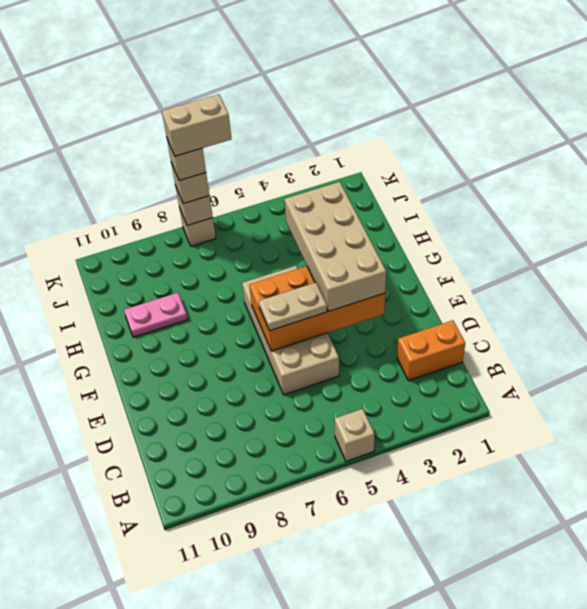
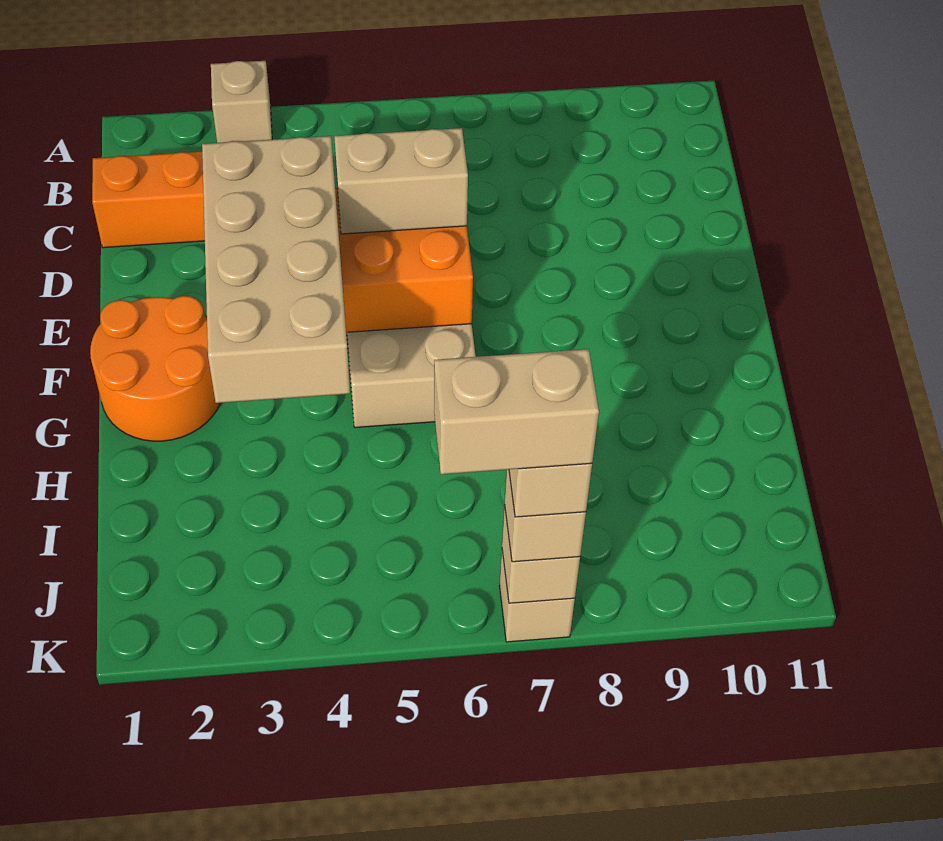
tan brick A5 level 1 -> tan brick A3 level 1
tan plate E5:E6 level 3 -> tan brick E5:E6 level 3
none -> orange round brick F1:G2 level 1
pink plate H9:H10 level 1 -> none

